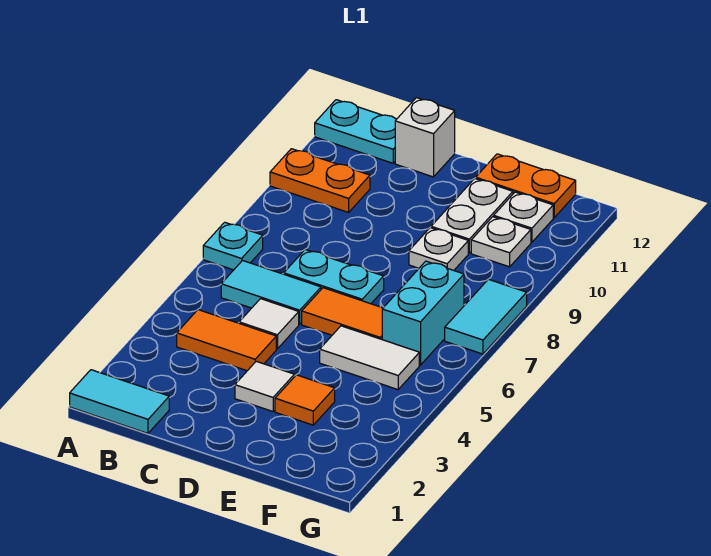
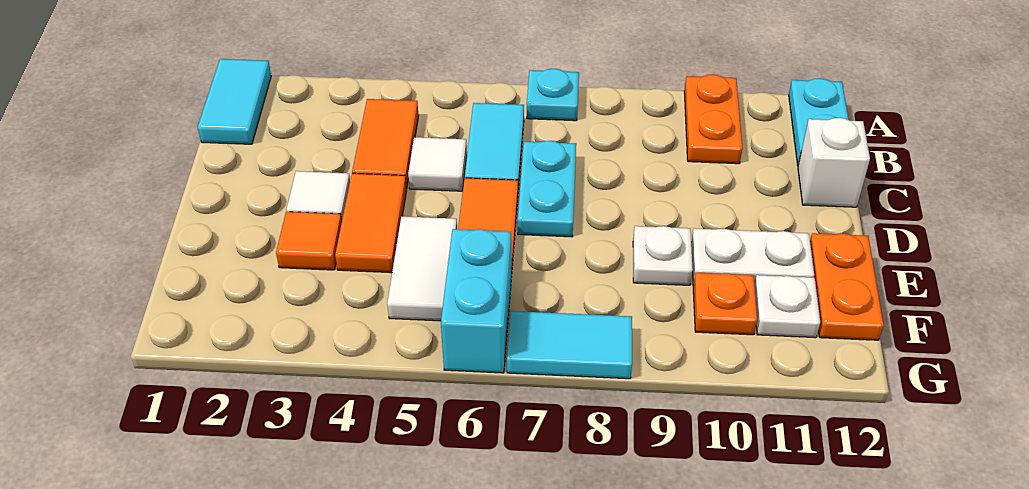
none -> orange tile D4:E4 level 1
cyan brick F6:F7 level 1 -> cyan brick F6:G6 level 1
white plate F10 level 1 -> orange plate F10 level 1

